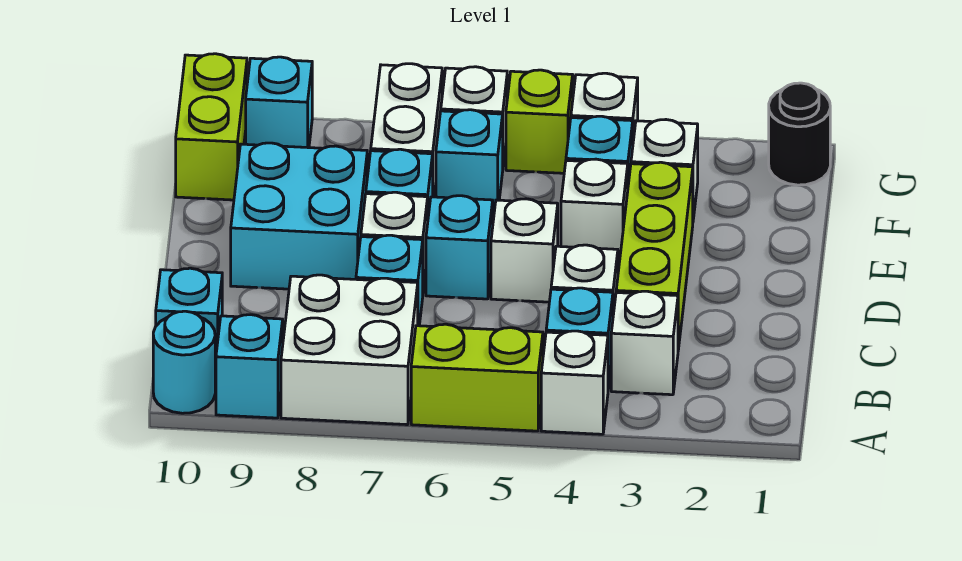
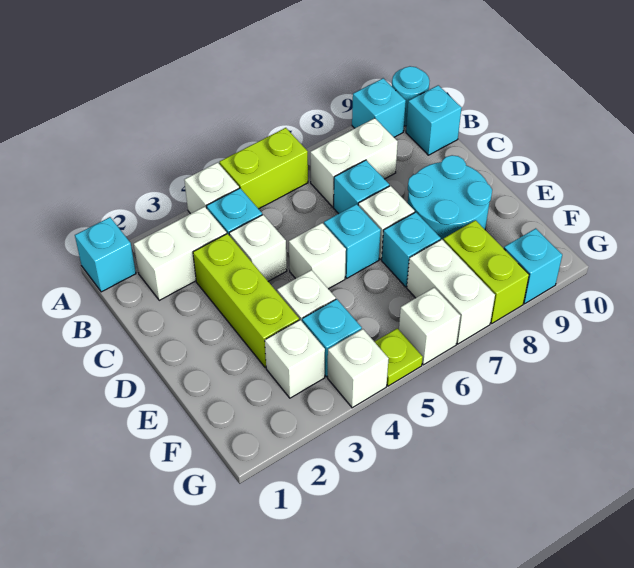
white brick A7:B8 level 1 -> white brick B7:B8 level 1
white brick B3 level 1 -> white brick B2:B3 level 1
cyan brick D8:E9 level 1 -> cyan round brick D8:E9 level 1
cyan brick F6 level 1 -> cyan brick A1 level 1
lime brick F10:G10 level 1 -> lime brick F8:G8 level 1
black round brick G1 level 1 -> none
lime brick G5 level 1 -> lime plate G5 level 1

